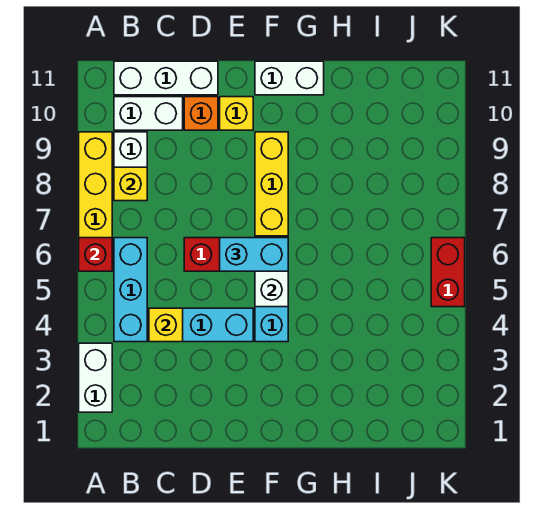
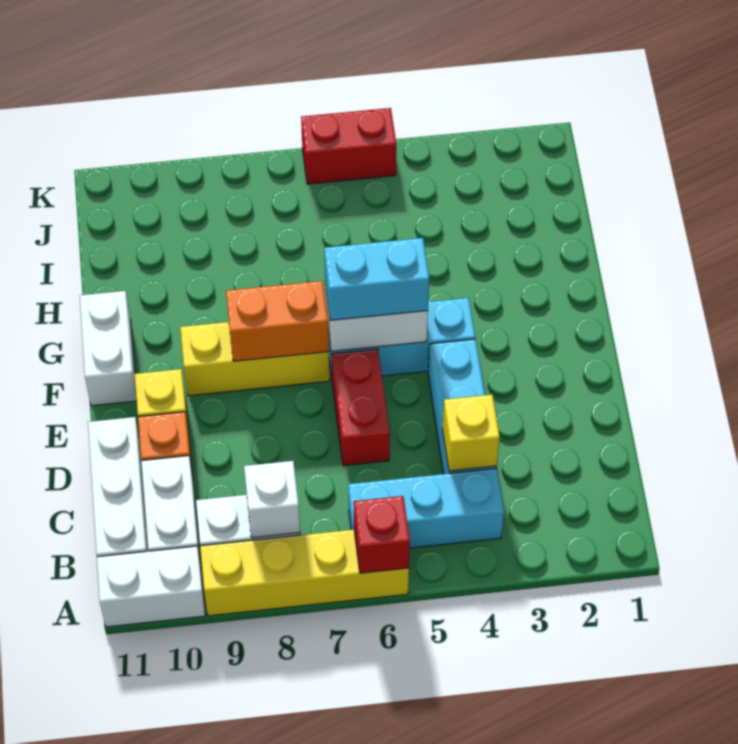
white brick A2:A3 level 1 -> white brick A10:A11 level 1
yellow brick B8 level 2 -> white brick B8 level 2
cyan brick E6:F6 level 3 -> cyan brick F5:F6 level 3
none -> orange brick F7:F8 level 2

